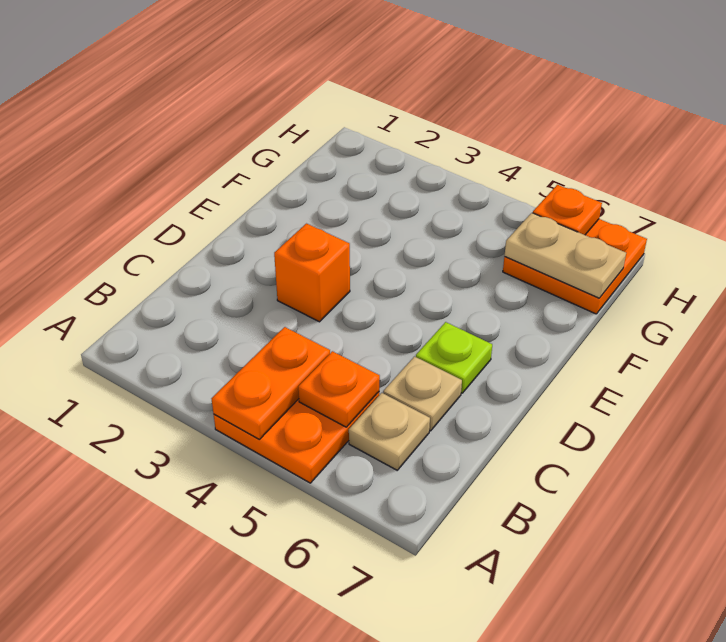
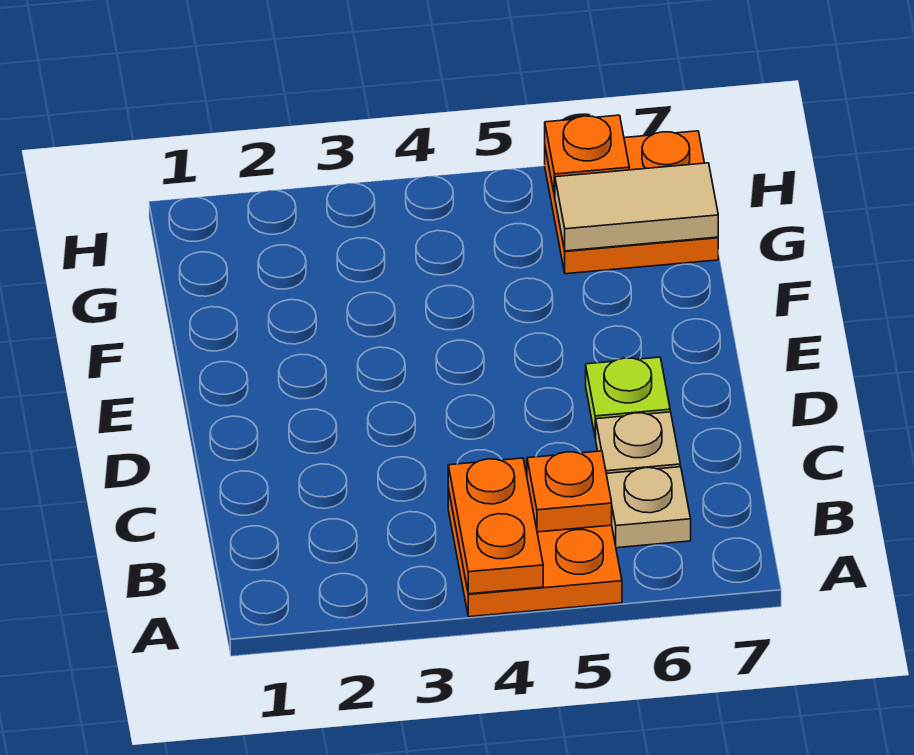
orange brick D3 level 1 -> none
tan plate G6:G7 level 2 -> tan tile G6:G7 level 2

